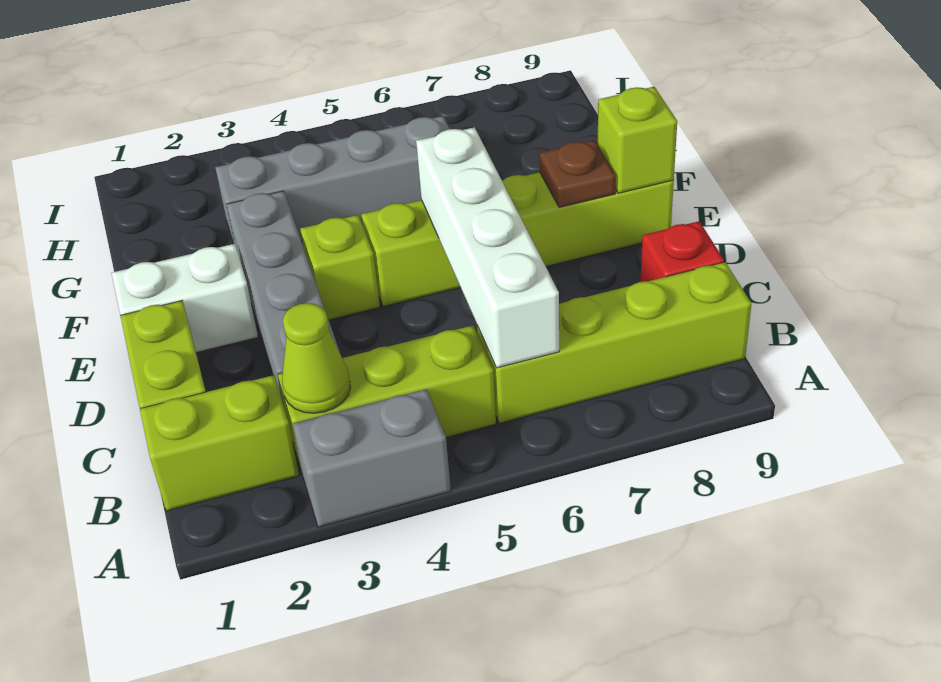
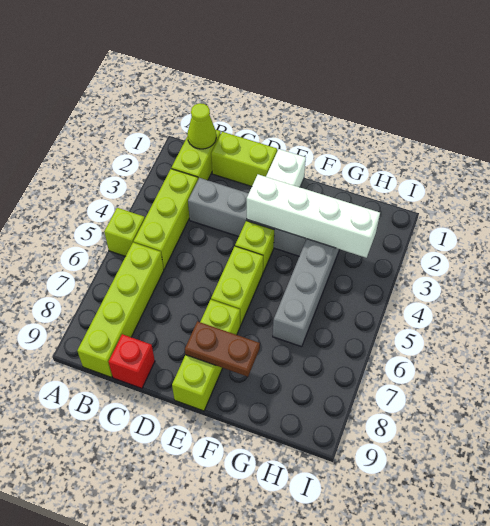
grey brick A3:A4 level 1 -> none
lime cone B3 level 2 -> lime cone B1 level 2
white brick B6:E6 level 2 -> white brick E3:H3 level 2
brown plate E8 level 2 -> brown plate E8:F8 level 2
lime brick E9 level 2 -> lime brick A5 level 1

